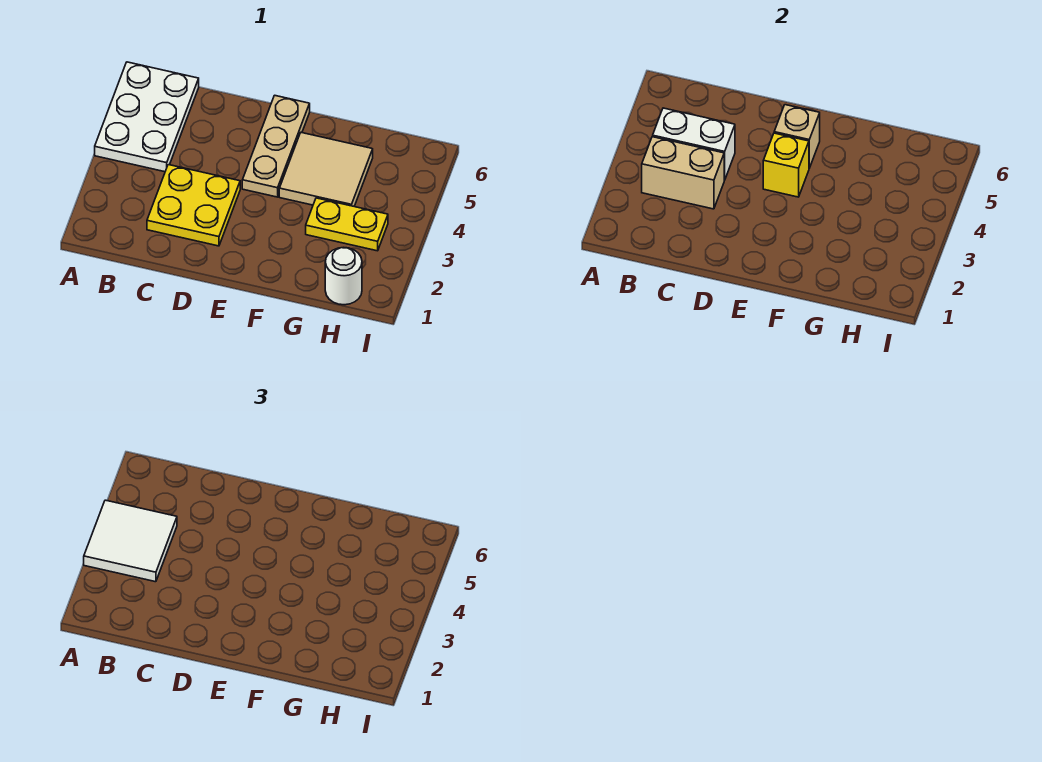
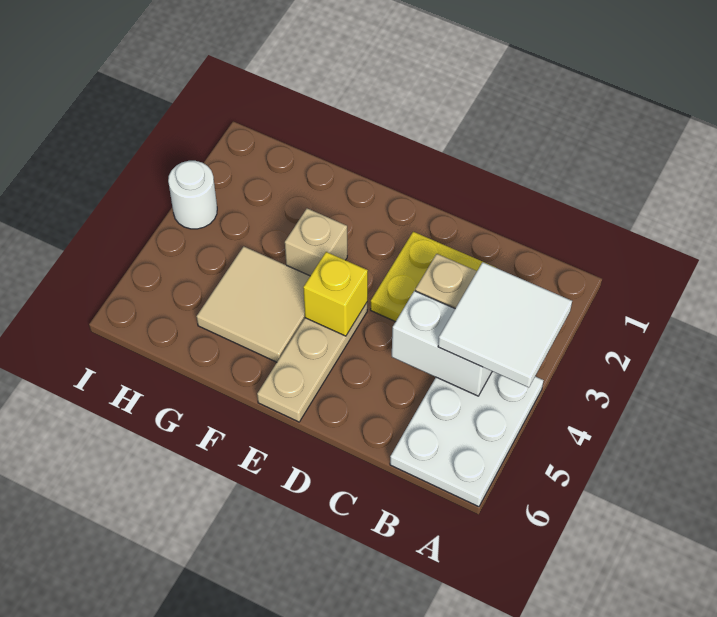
tan brick E5 level 2 -> tan brick F3 level 1
yellow plate G3:H3 level 1 -> none
white round brick H1 level 1 -> white round brick I3 level 1

